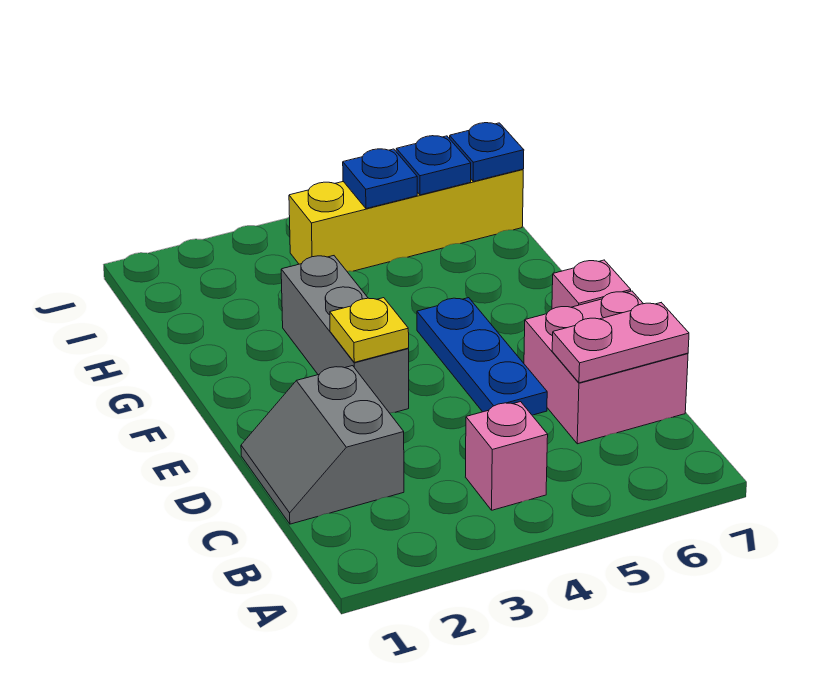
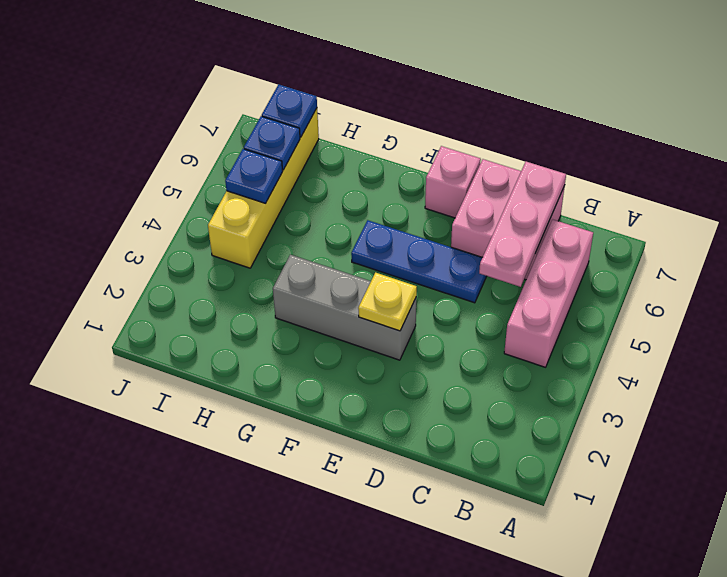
pink brick B4 level 1 -> pink brick B4:B6 level 1
grey slope C1:D2 level 1 top 2 -> none
pink plate C6:C7 level 2 -> pink plate C5:C7 level 2

